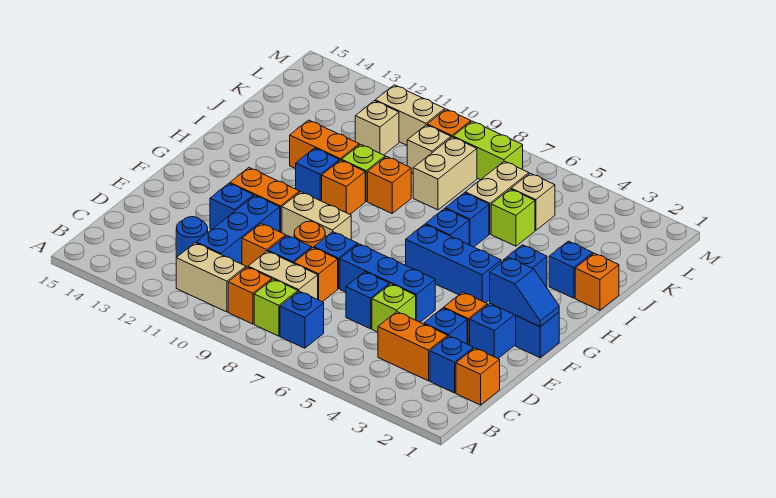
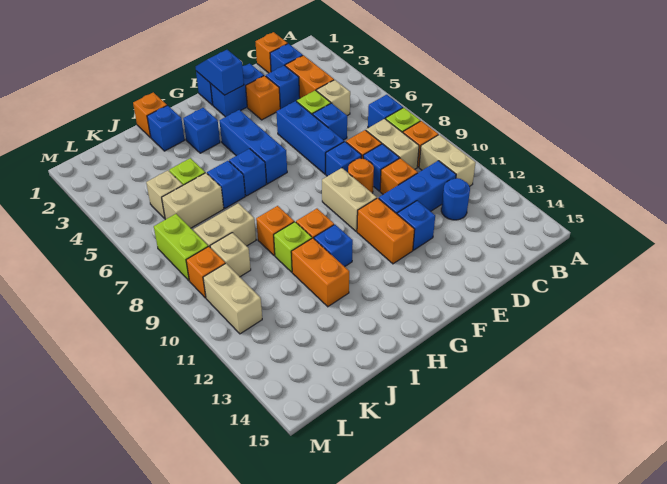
tan brick K11 level 1 -> tan brick C5 level 1

